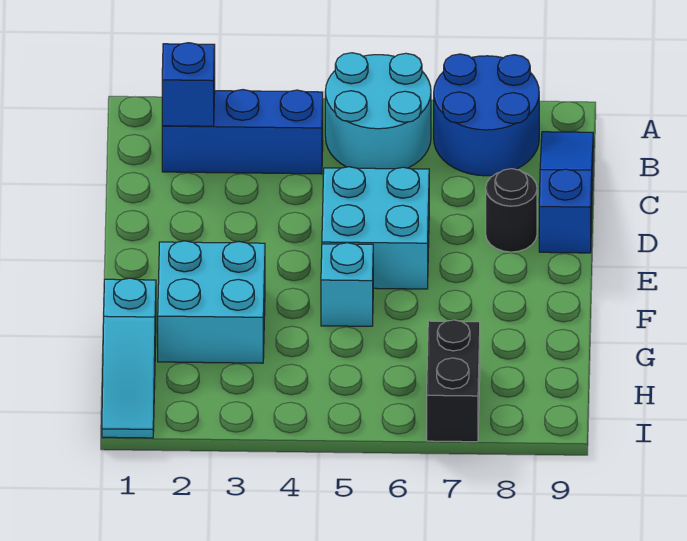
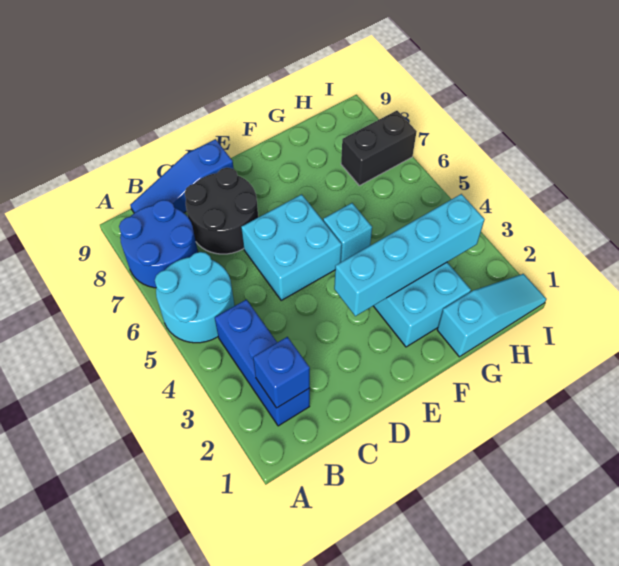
black round brick D8 level 1 -> black round brick C7:D8 level 1
none -> cyan brick E3:H3 level 2

